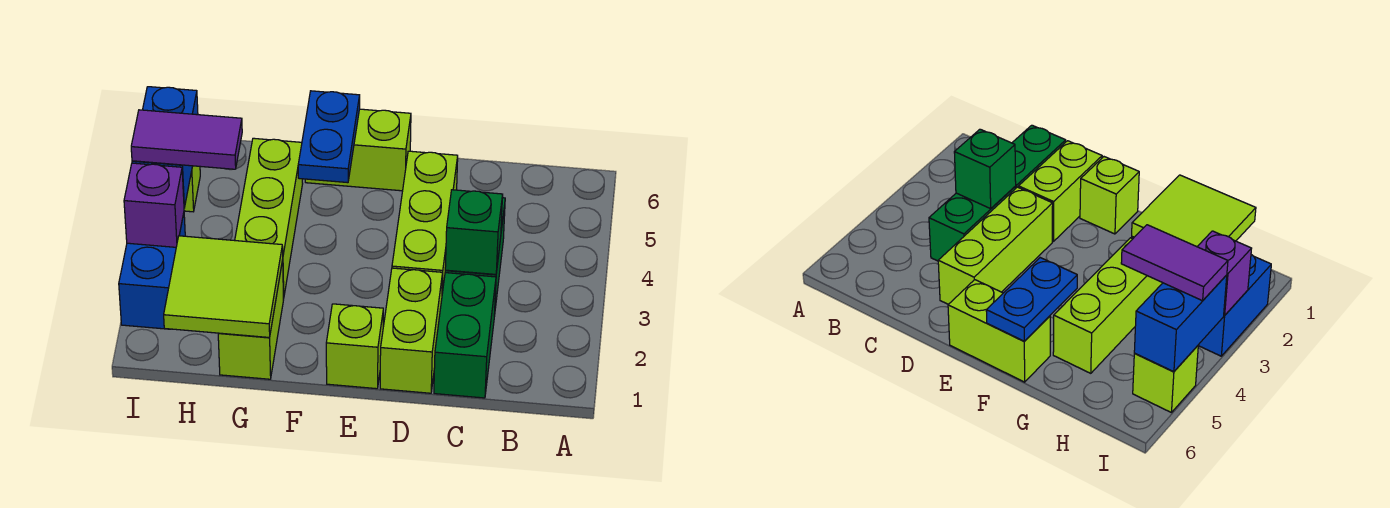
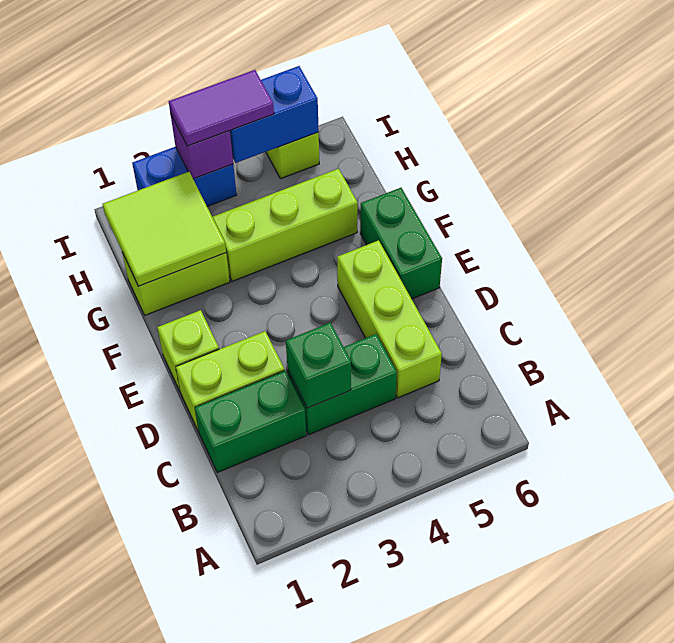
lime brick D3:D5 level 1 -> lime brick C5:E5 level 1
lime brick E6:F6 level 1 -> green brick E6:F6 level 1
blue plate F5:F6 level 2 -> none
purple tile H4:I4 level 3 -> purple tile I3:I4 level 3

